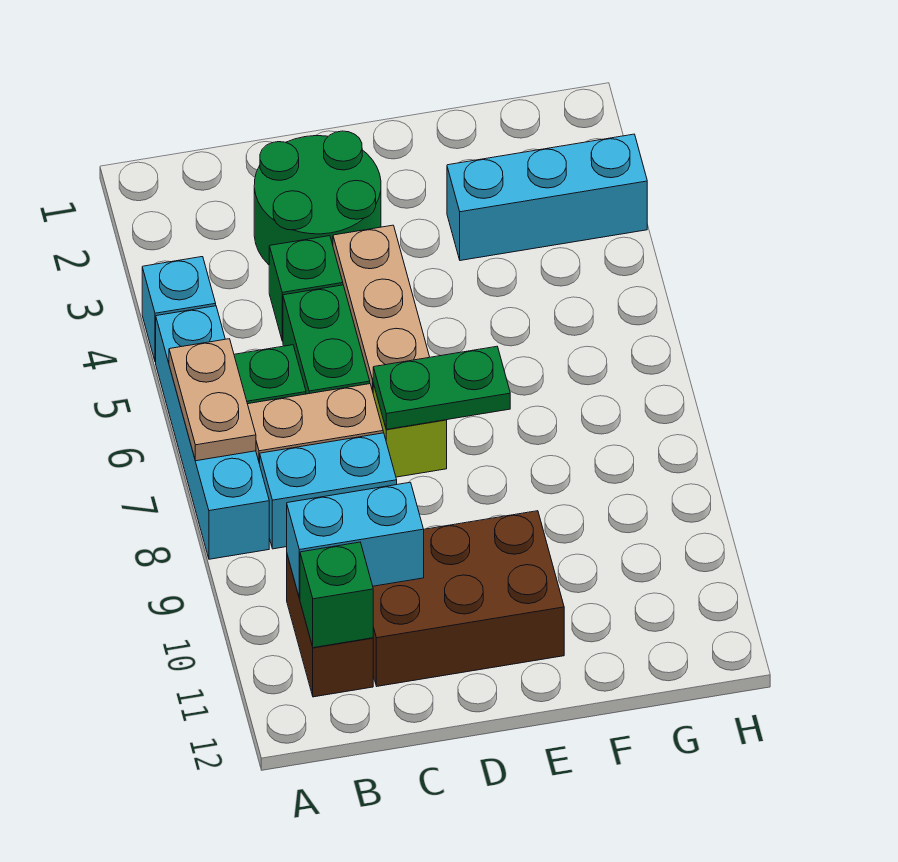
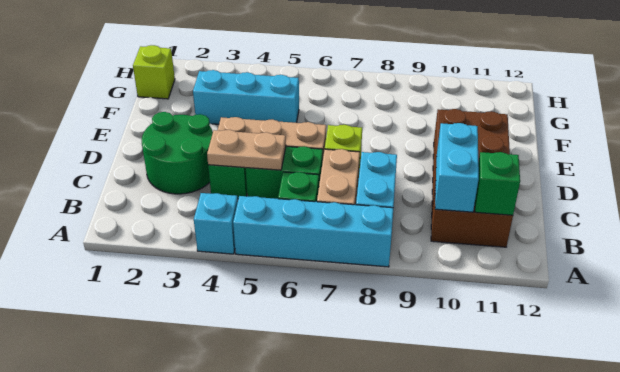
tan plate A6:A7 level 2 -> tan plate C4:C5 level 2
green plate D7:E7 level 2 -> none
cyan brick F3:H3 level 1 -> cyan brick F3:F5 level 1
none -> lime brick G1 level 1

